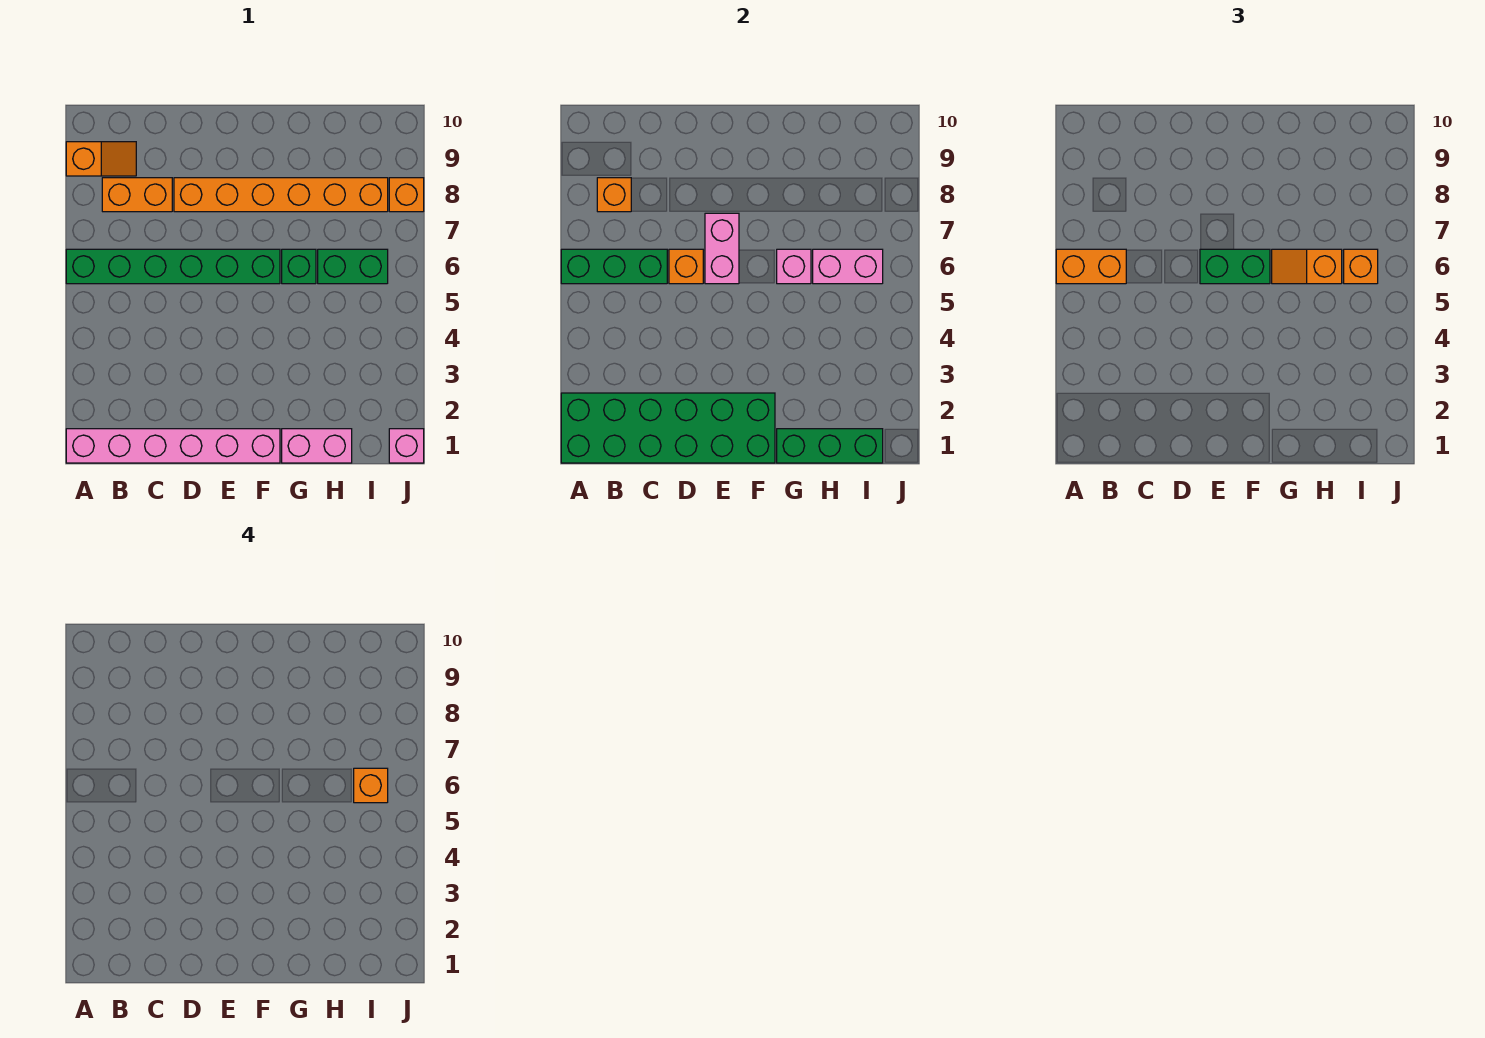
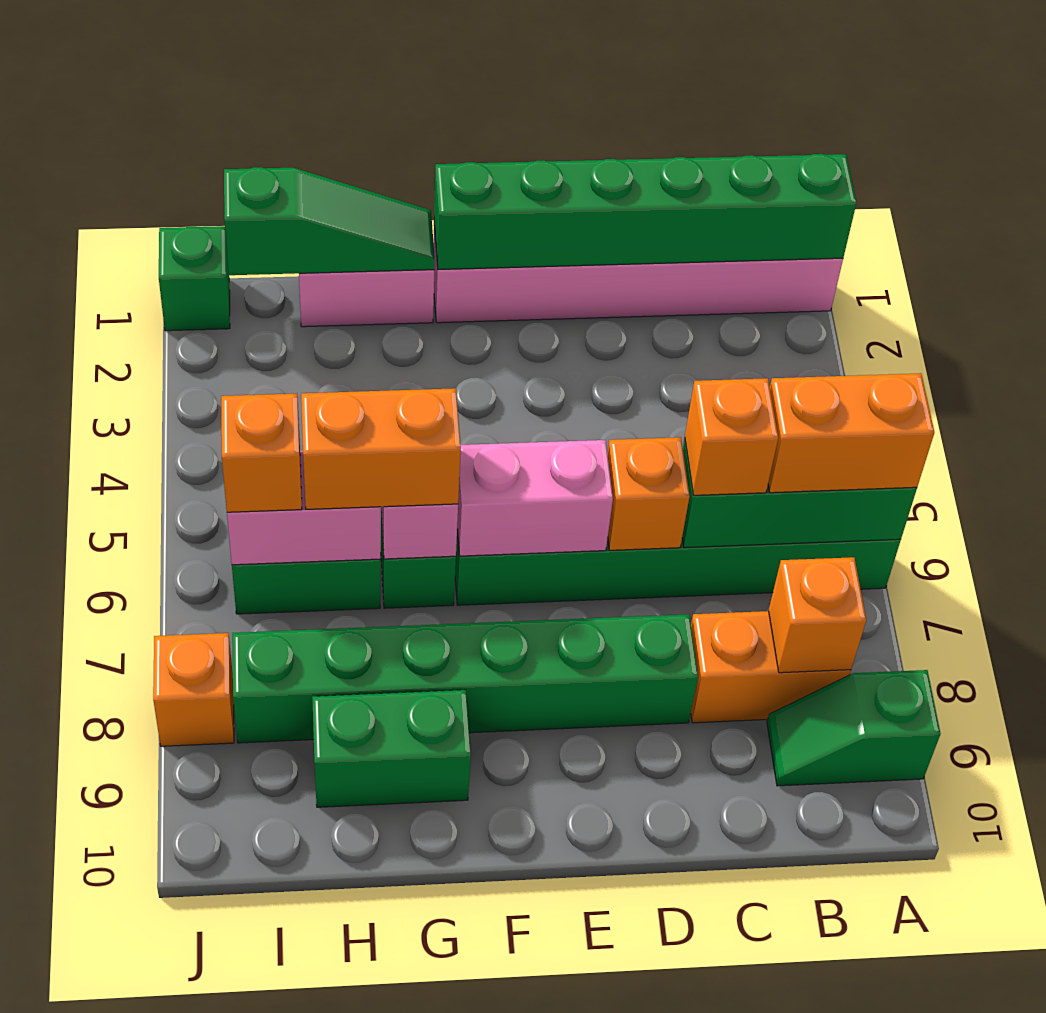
green brick A1:F2 level 2 -> green brick A1:F1 level 2
orange slope A9:B9 level 1 top A -> green slope A9:B9 level 1 top A
orange brick D8:I8 level 1 -> green brick D8:I8 level 1
pink brick E6:E7 level 2 -> pink brick E6:F6 level 2
green brick E6:F6 level 3 -> green brick G9:H9 level 1
green brick G1:I1 level 2 -> green slope G1:I1 level 2 top I
orange slope G6:H6 level 3 top H -> orange brick G6:H6 level 3
orange brick I6 level 4 -> orange brick C6 level 3
pink brick J1 level 1 -> green brick J1 level 1

